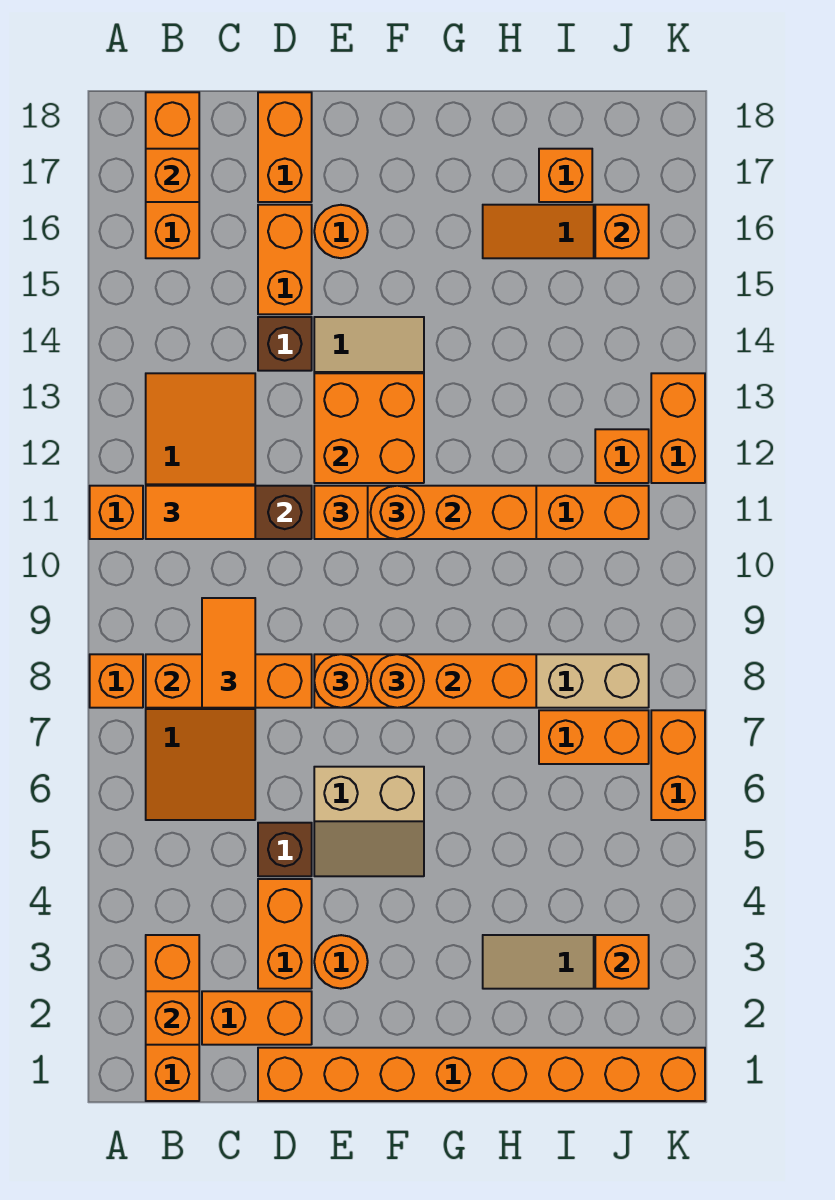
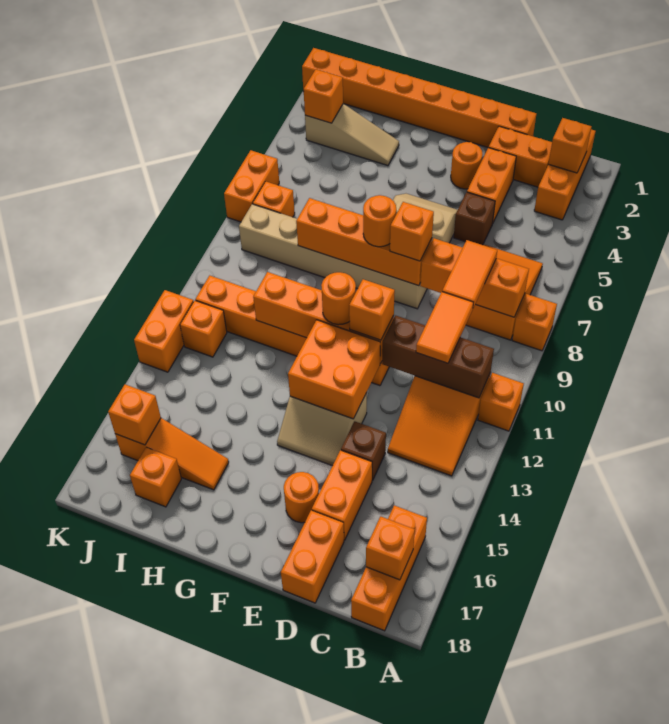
orange tile B11:C11 level 3 -> orange tile C10:C11 level 3
orange round brick E8 level 3 -> orange brick E8 level 3
orange brick I7:J7 level 1 -> orange brick J7 level 1

